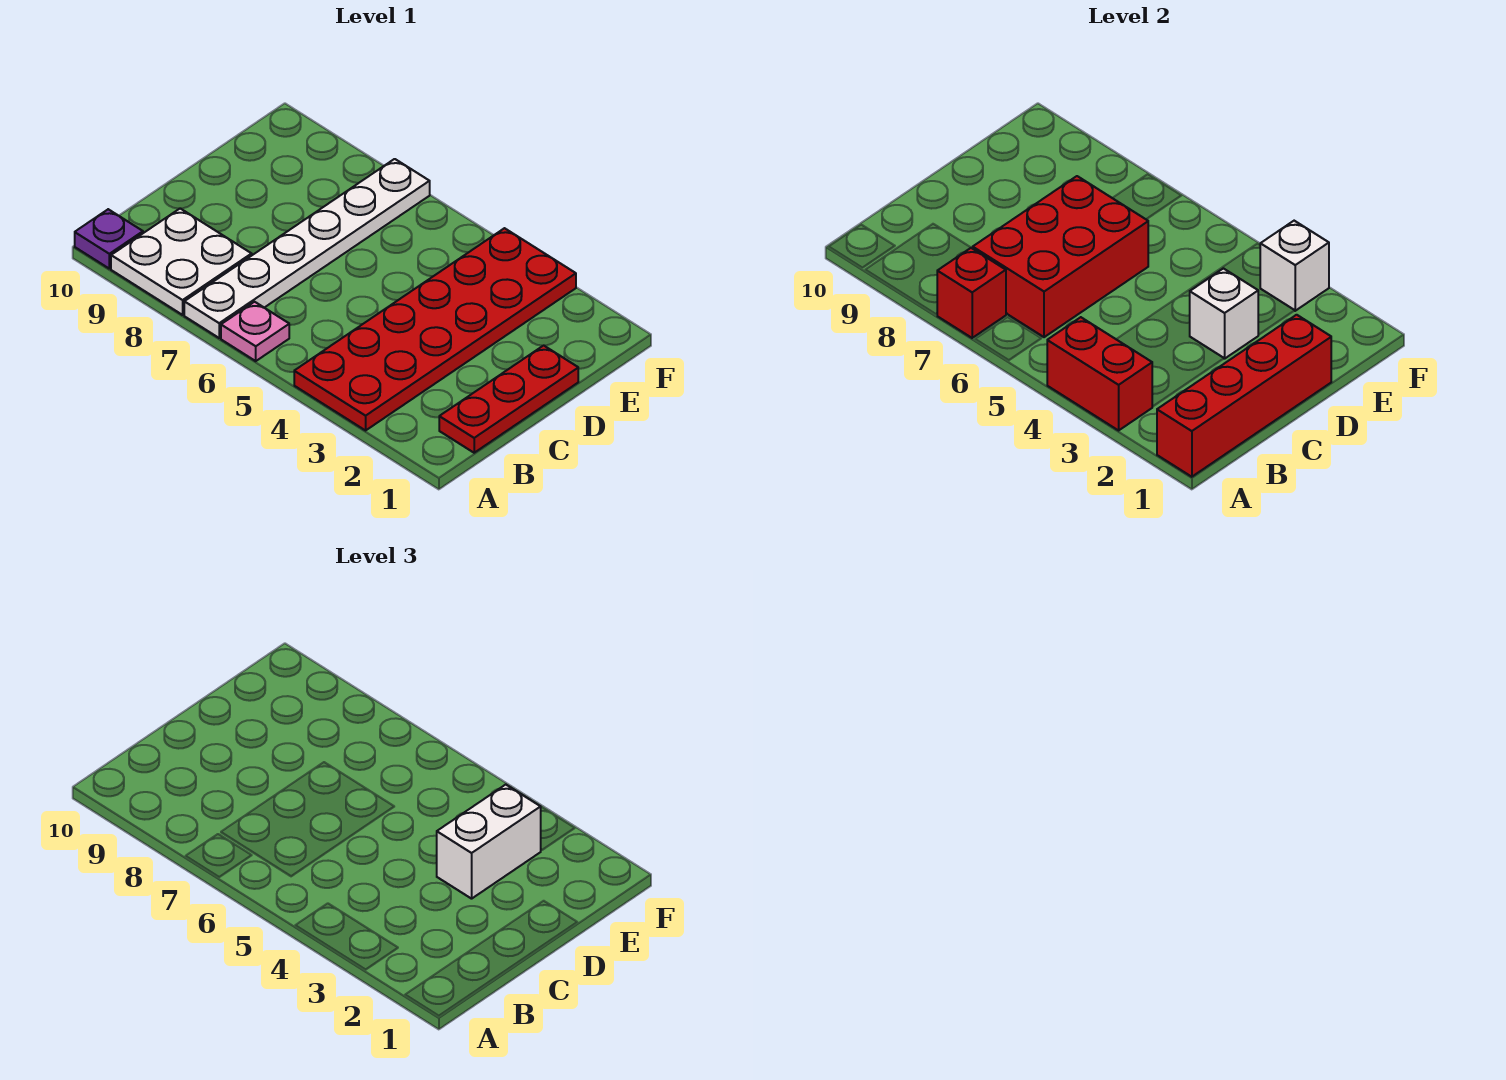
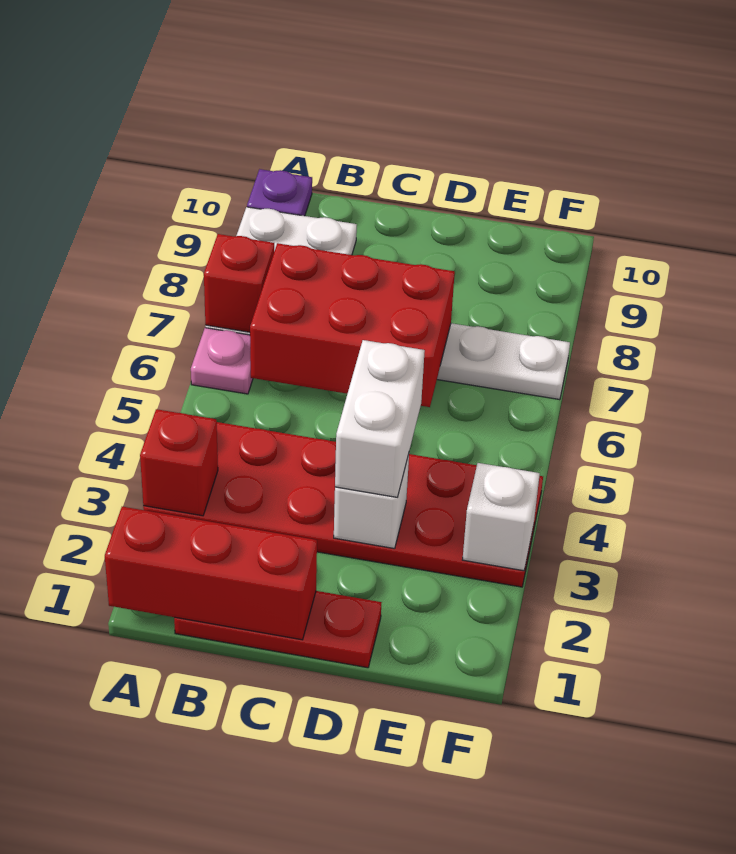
red brick A1:D1 level 2 -> red brick A1:C1 level 2
red brick A3:A4 level 2 -> red brick A3 level 2
white brick D3:E3 level 3 -> white brick D3:D4 level 3

